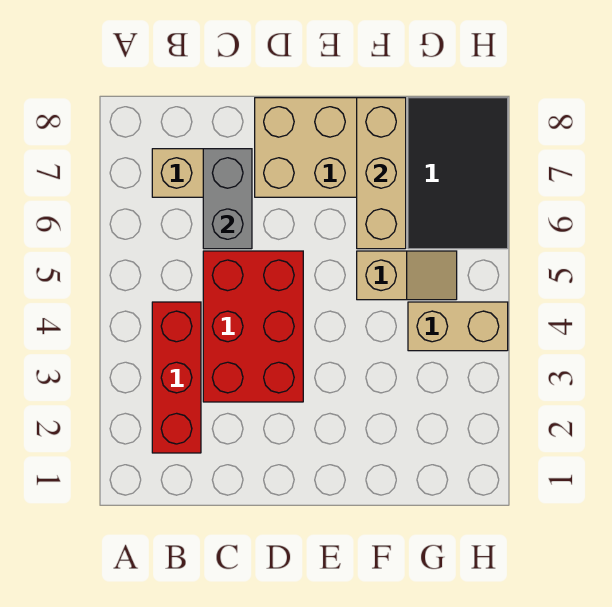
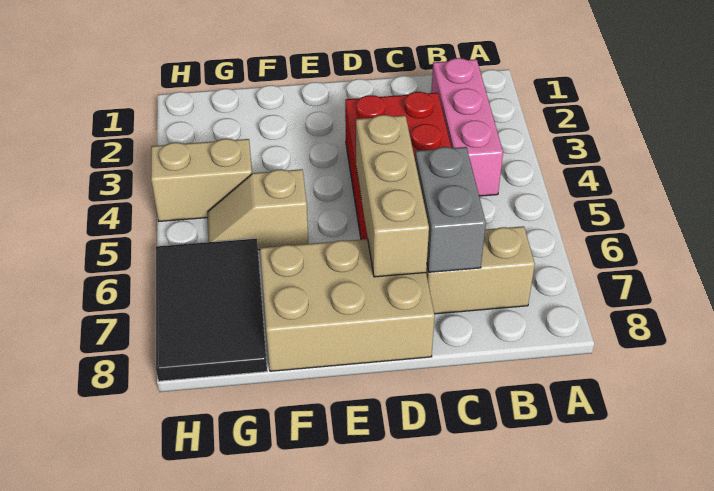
red brick B2:B4 level 1 -> pink brick B2:B4 level 1
tan brick F6:F8 level 2 -> tan brick D5:D7 level 2

